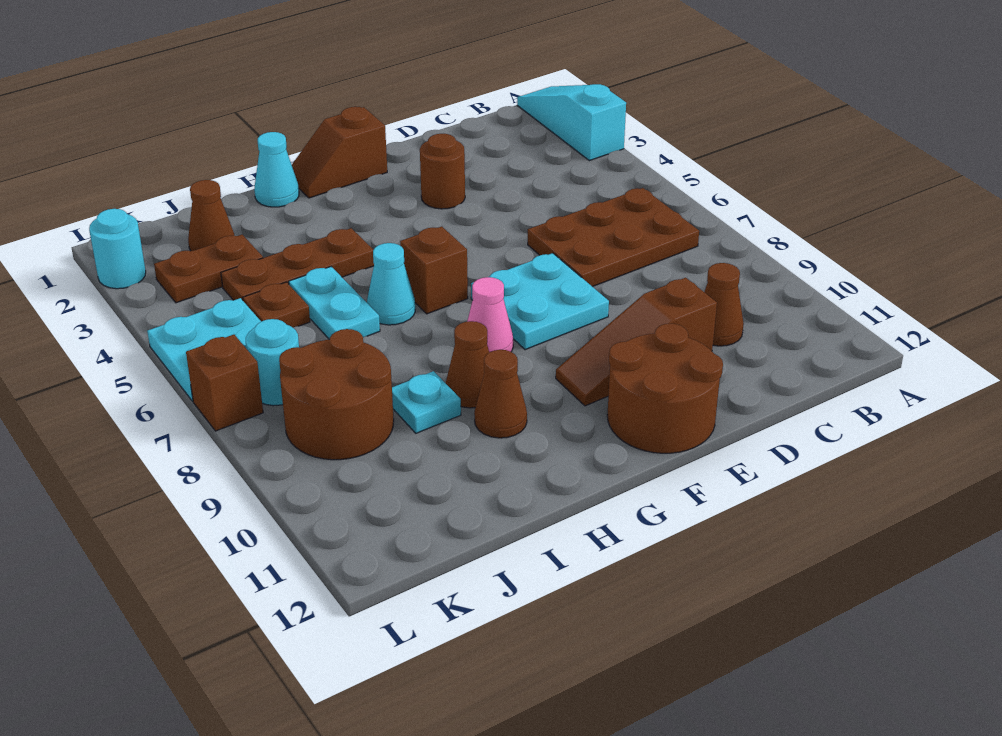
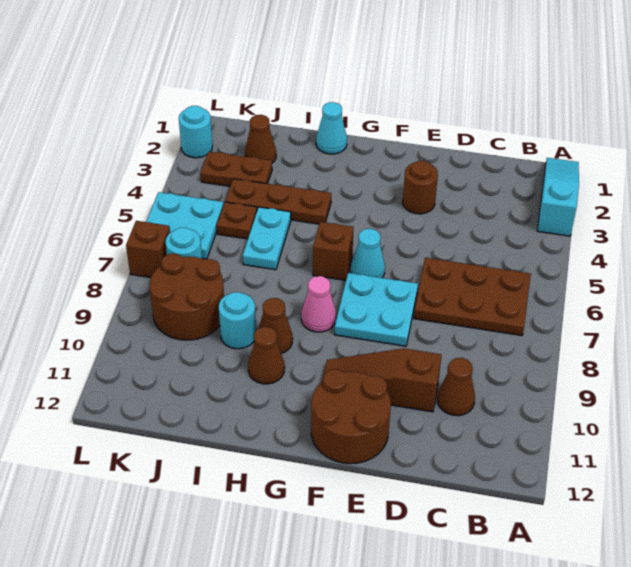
brown slope F1:G1 level 1 top F -> none
cyan cone H6 level 1 -> cyan cone F6 level 1
cyan plate I9 level 1 -> cyan round brick I9 level 1

